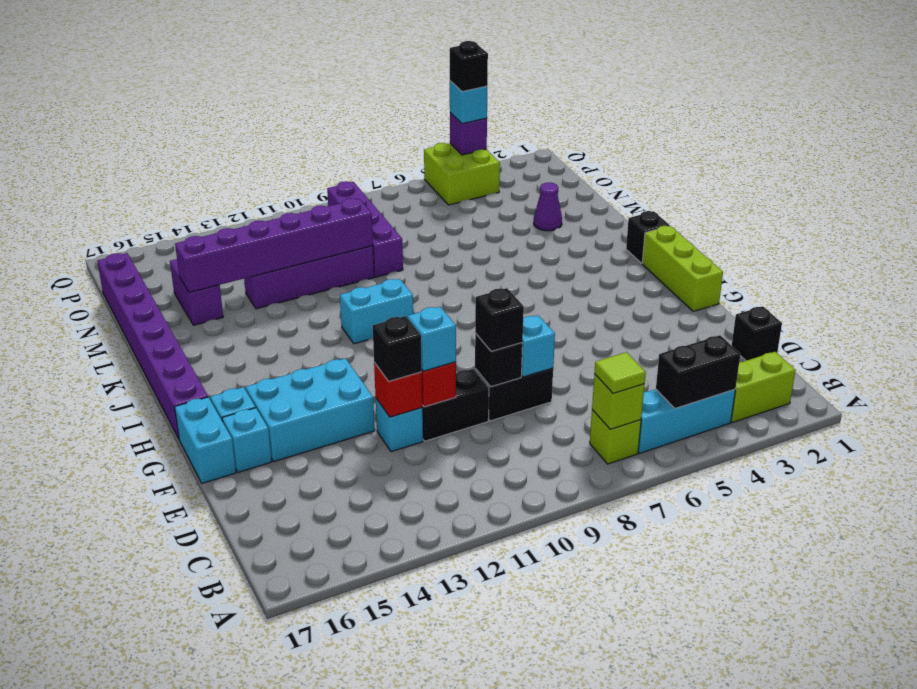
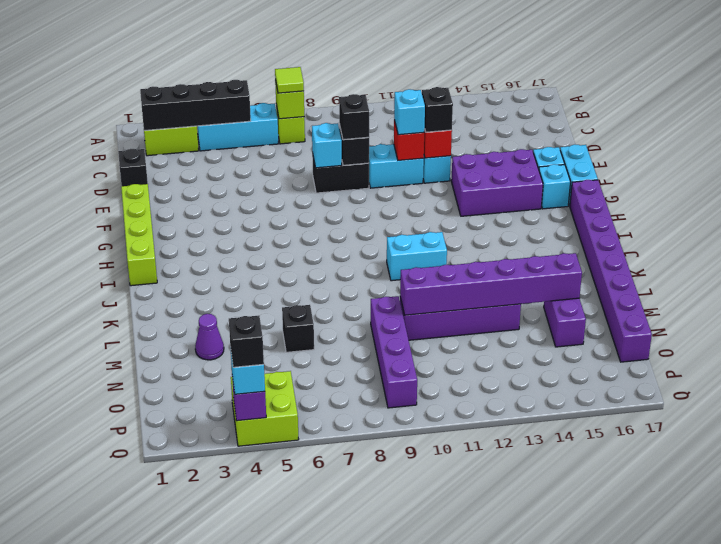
black brick B4:B5 level 2 -> black brick B2:B5 level 2
black brick E10:E11 level 1 -> cyan brick E10:E11 level 1
cyan brick F13:G15 level 1 -> purple brick F13:G15 level 1
lime brick G1:I1 level 1 -> lime brick F1:I1 level 1
black brick J1 level 1 -> black brick M6 level 1

